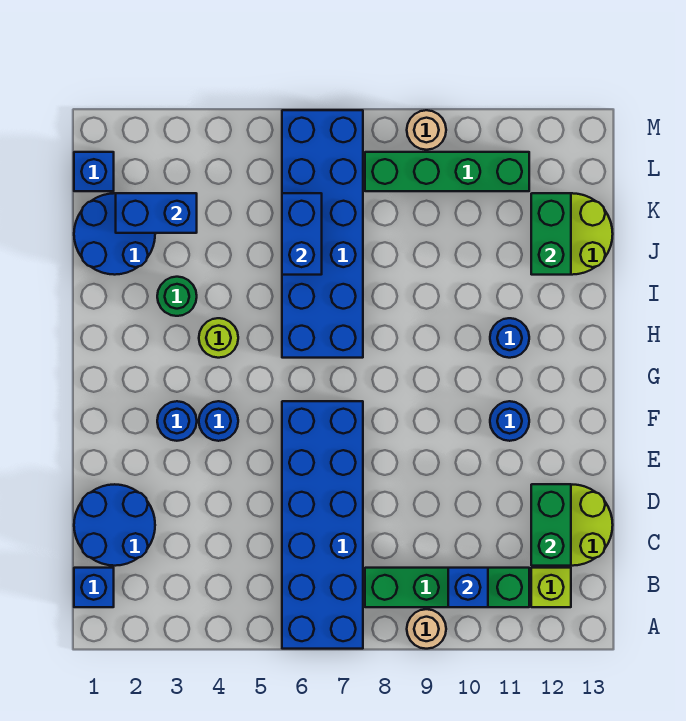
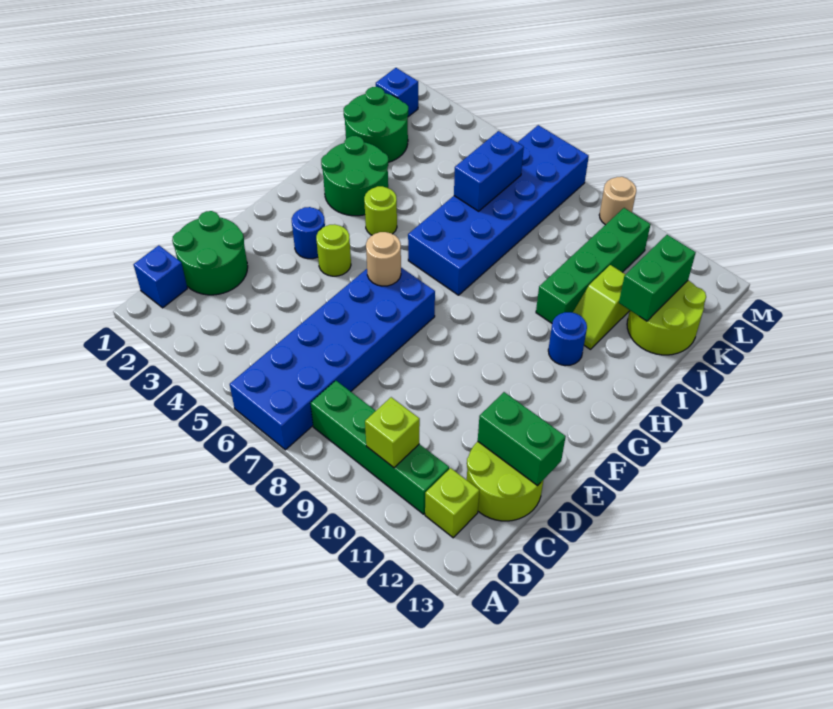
tan round brick A9 level 1 -> tan round brick F6 level 2
blue brick B10 level 2 -> lime brick B10 level 2
blue round brick C1:D2 level 1 -> green round brick C1:D2 level 1
green brick C12:D12 level 2 -> green brick D12:D13 level 2
blue round brick F4 level 1 -> lime round brick F4 level 1
blue round brick F11 level 1 -> none
green round brick I3 level 1 -> green round brick H2:I3 level 1
none -> lime slope I11:J11 level 1 top J
blue round brick J1:K2 level 1 -> green round brick J1:K2 level 1
blue brick K2:K3 level 2 -> none
green brick L8:L11 level 1 -> green brick I10:L10 level 1

